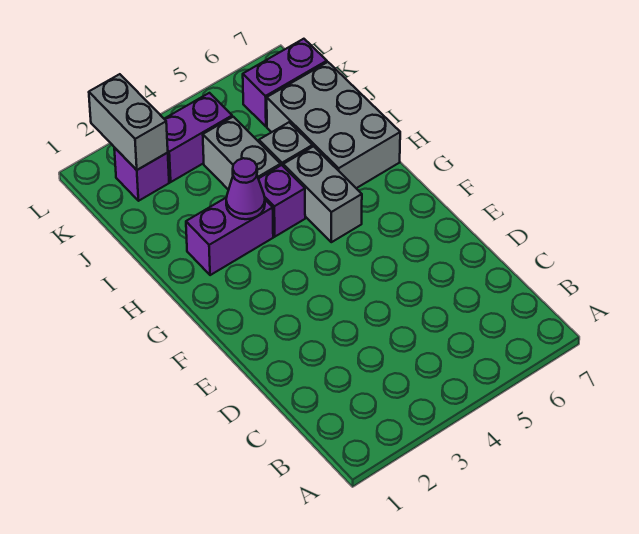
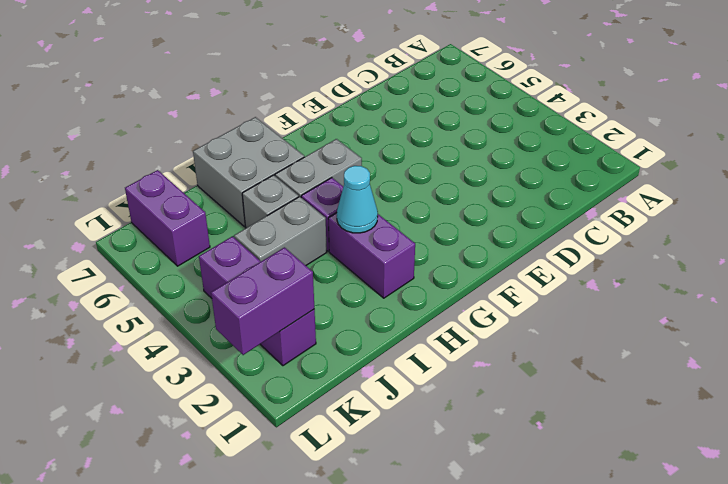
purple cone H3 level 2 -> cyan cone H3 level 2
grey brick H6:J7 level 1 -> grey brick H6:I7 level 1
grey brick K2:L2 level 2 -> purple brick K2:L2 level 2

